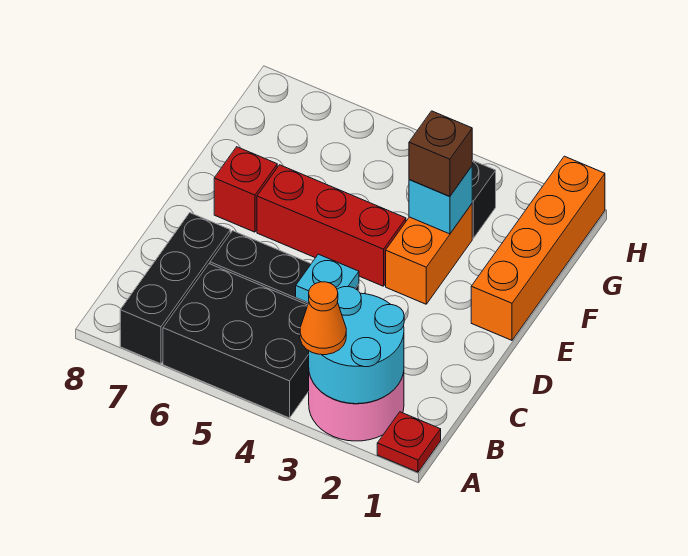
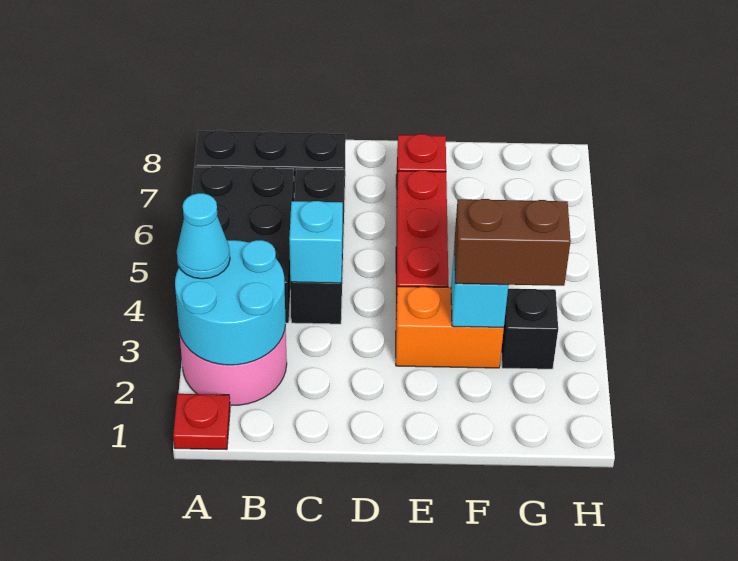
orange cone A3 level 3 -> cyan cone A3 level 3
cyan plate C4 level 2 -> cyan brick C4 level 2
orange brick E1:H1 level 1 -> none
brown brick F3 level 3 -> brown brick F3:G3 level 3

